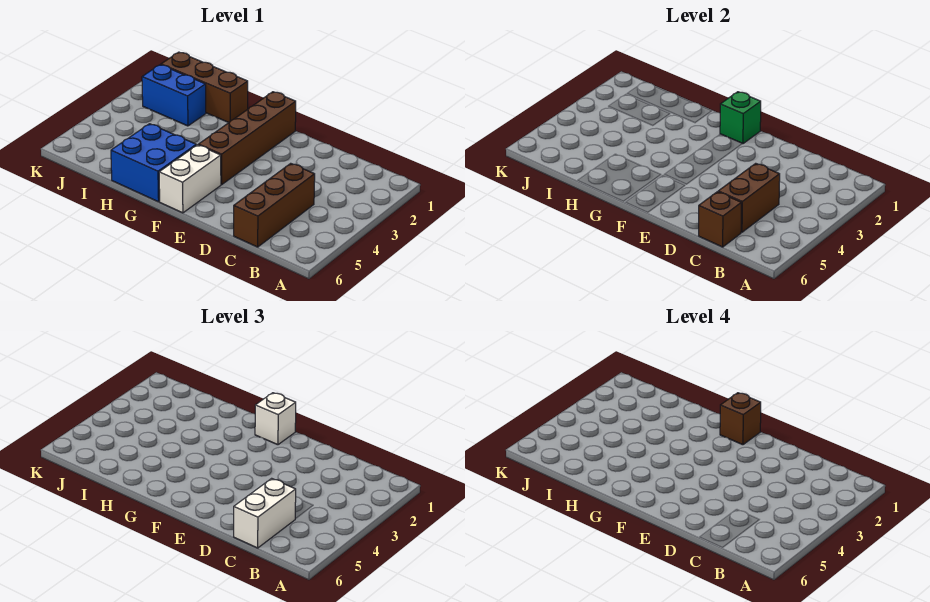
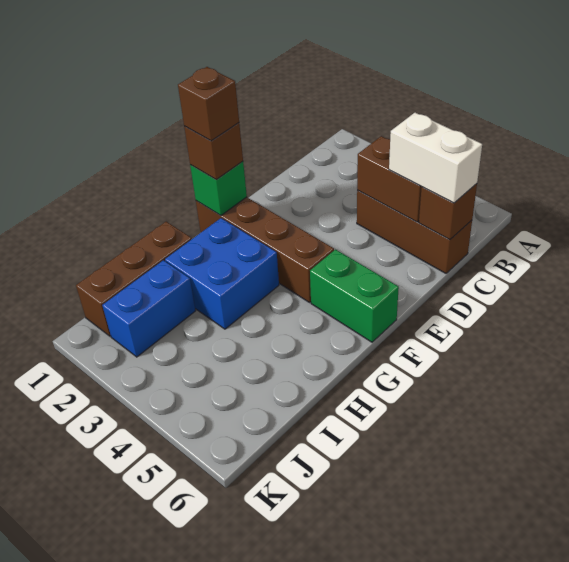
white brick F1 level 3 -> brown brick F1 level 3
white brick F5:F6 level 1 -> green brick F5:F6 level 1
blue brick G5:H6 level 1 -> blue brick G2:H3 level 1

